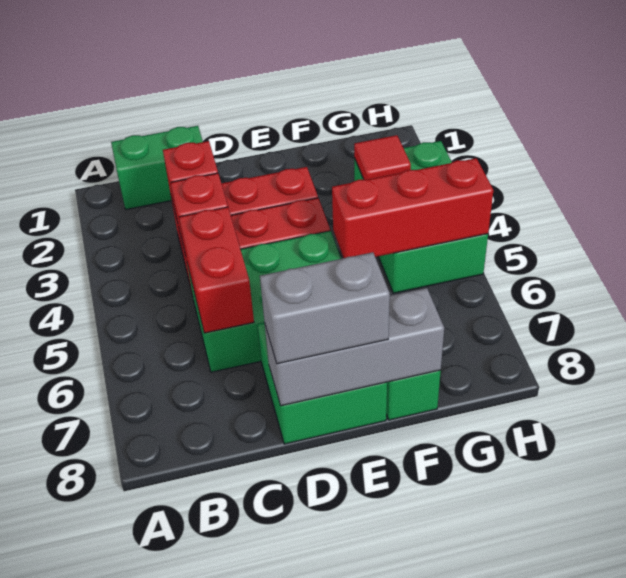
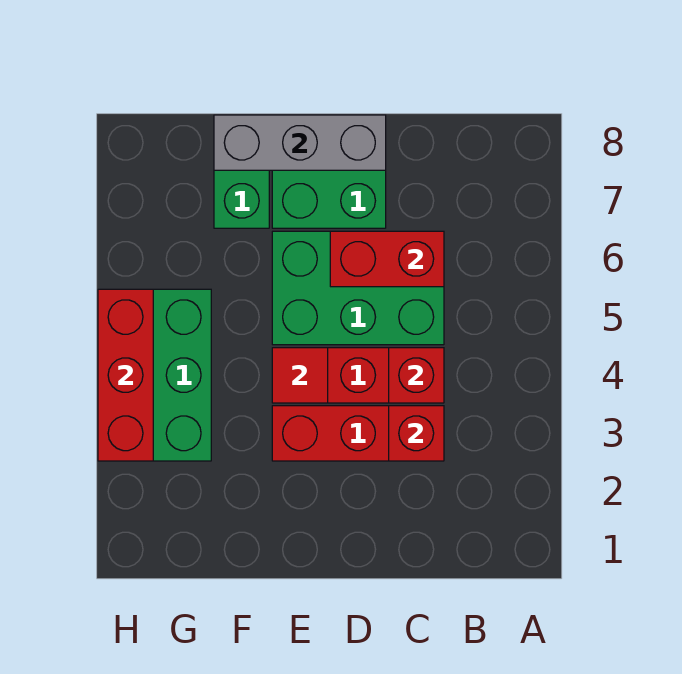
green brick B1:C1 level 1 -> none
red brick C5:C6 level 2 -> red brick C6:D6 level 2
grey brick D8:E8 level 3 -> none
red brick F5:H5 level 2 -> red brick H3:H5 level 2
red tile G3 level 2 -> red tile E4 level 2

